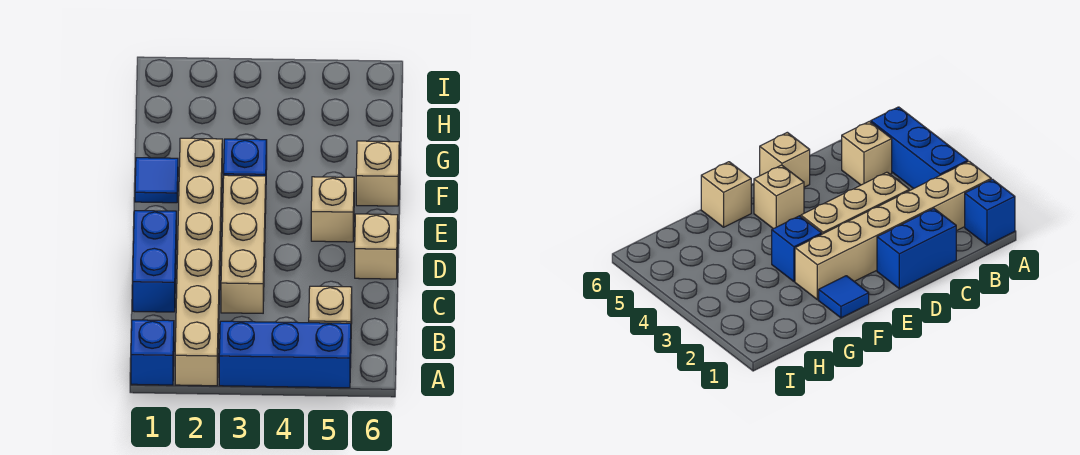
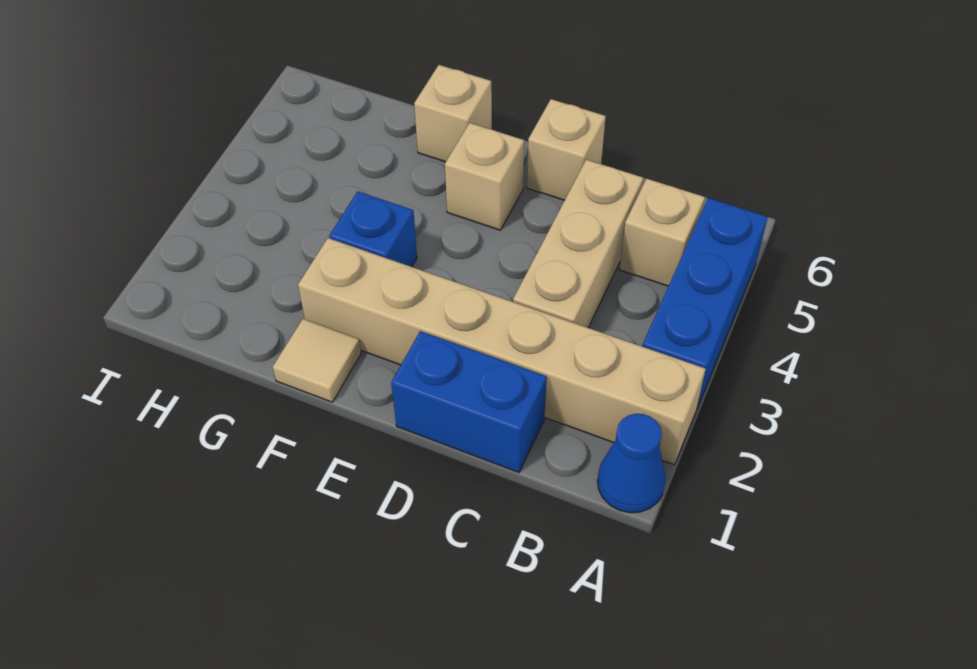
blue brick A1 level 1 -> blue cone A1 level 1
tan brick C3:E3 level 1 -> tan brick C3:C5 level 1
blue tile F1 level 1 -> tan tile F1 level 1

